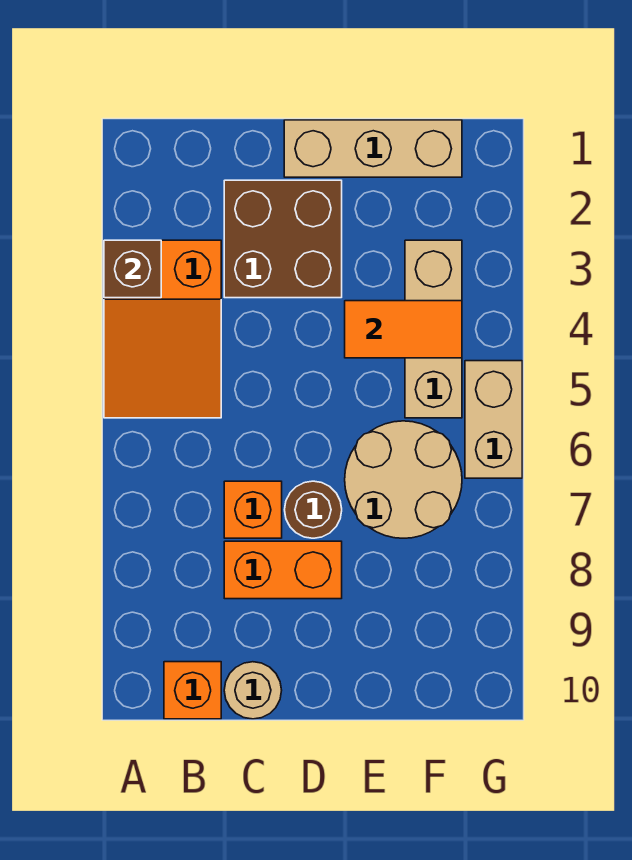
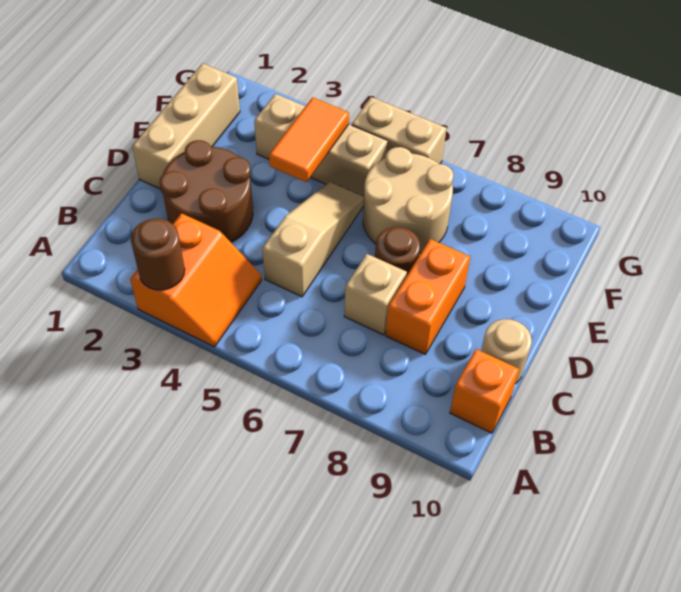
orange slope A3:B5 level 1 top 3 -> orange slope A3:B4 level 1 top 3
brown brick A3 level 2 -> brown round brick A3 level 2
brown brick C2:D3 level 1 -> brown round brick C2:D3 level 1
none -> tan slope C5:E5 level 1 top C
orange brick C7 level 1 -> tan brick C7 level 1

